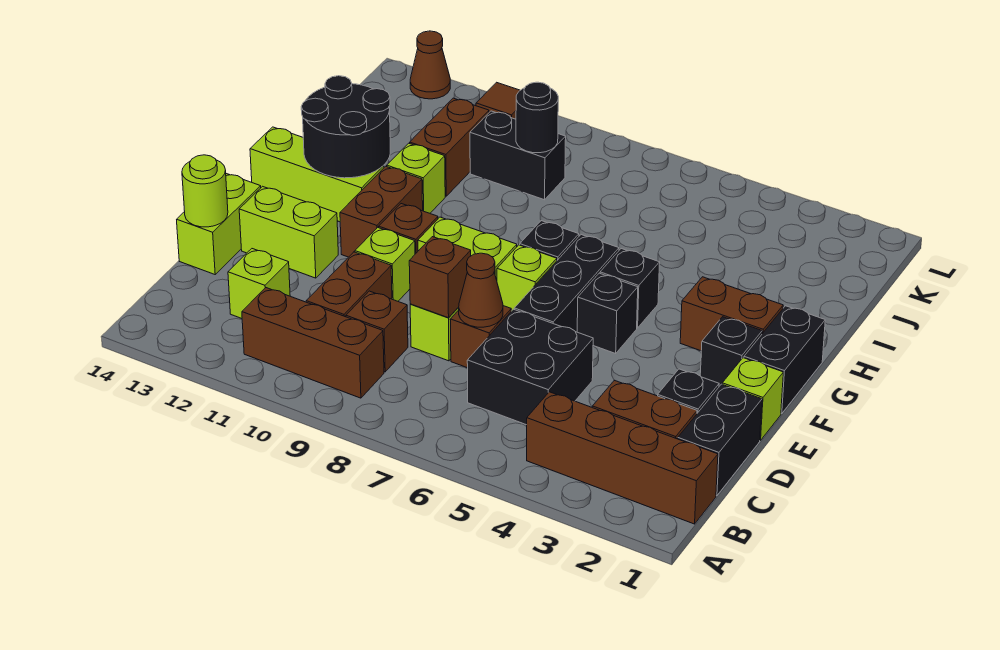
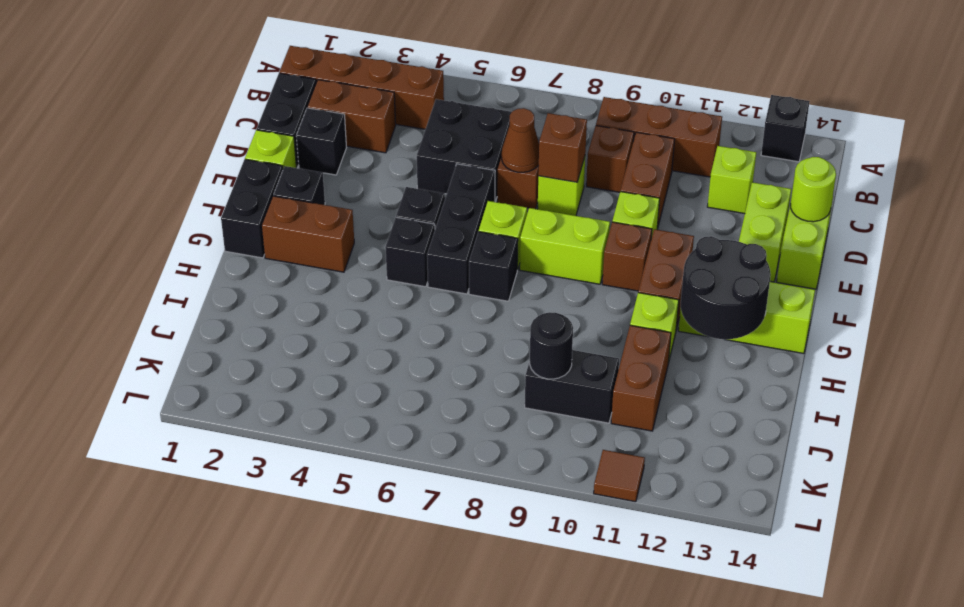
none -> black brick A13 level 1
lime brick E12:E13 level 1 -> lime brick D13:E13 level 1
brown cone L13 level 1 -> none

